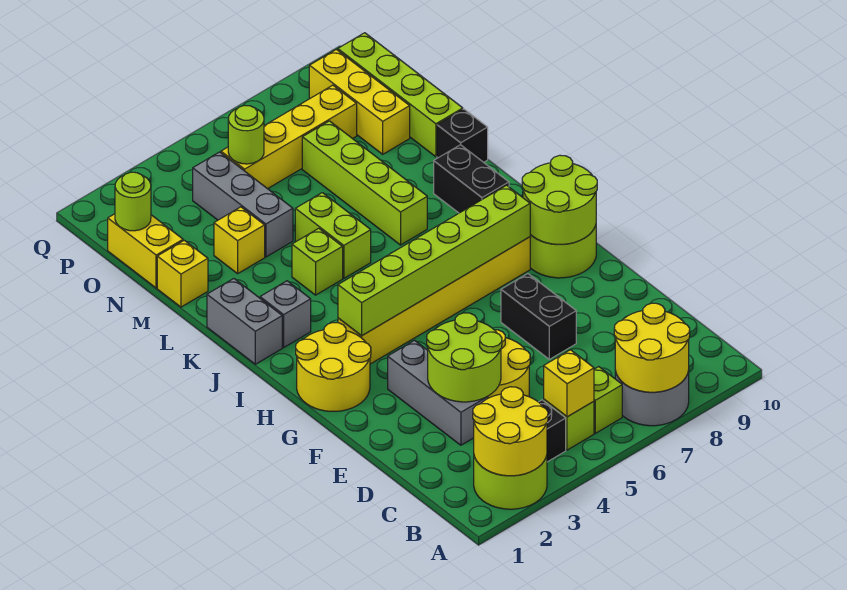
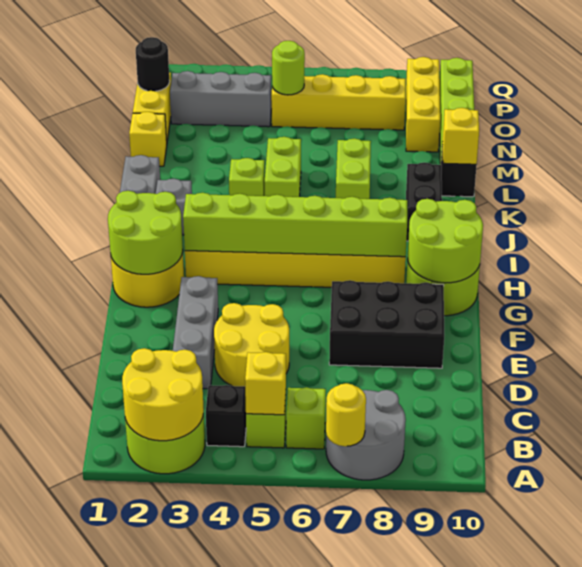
yellow round brick A7:B8 level 2 -> yellow round brick A7 level 2
lime round brick D3:E4 level 2 -> lime round brick G1:H2 level 2
black brick E7:F7 level 1 -> black brick E7:F9 level 1
lime brick K7:N7 level 1 -> lime brick K7:L7 level 1
yellow brick M3 level 1 -> yellow brick L10 level 2
grey brick M4:O4 level 1 -> grey brick O2:O4 level 1
lime round brick O1 level 2 -> black round brick O1 level 2

